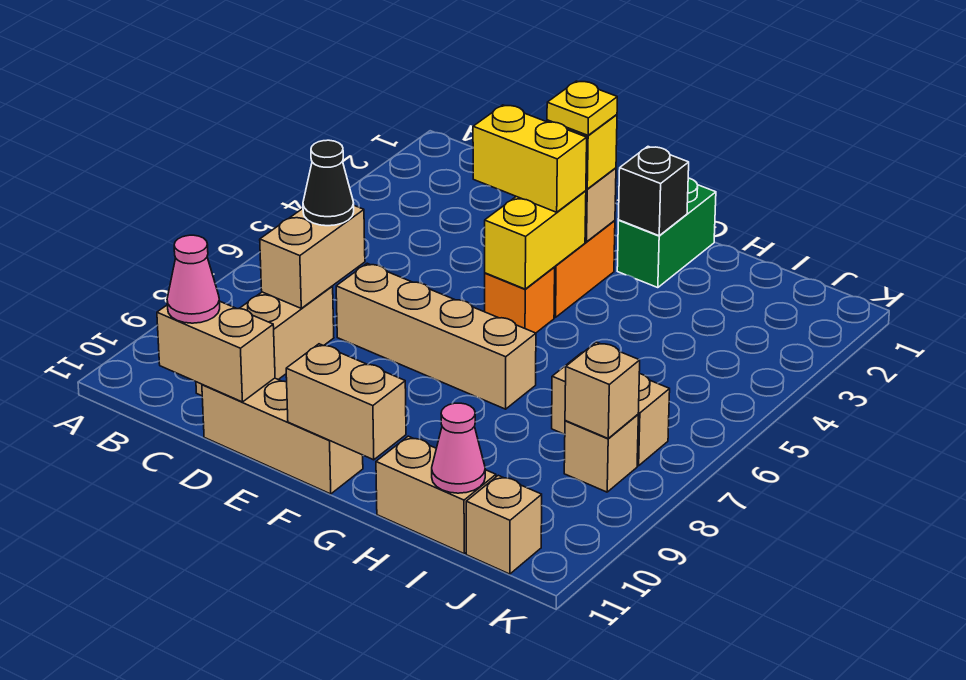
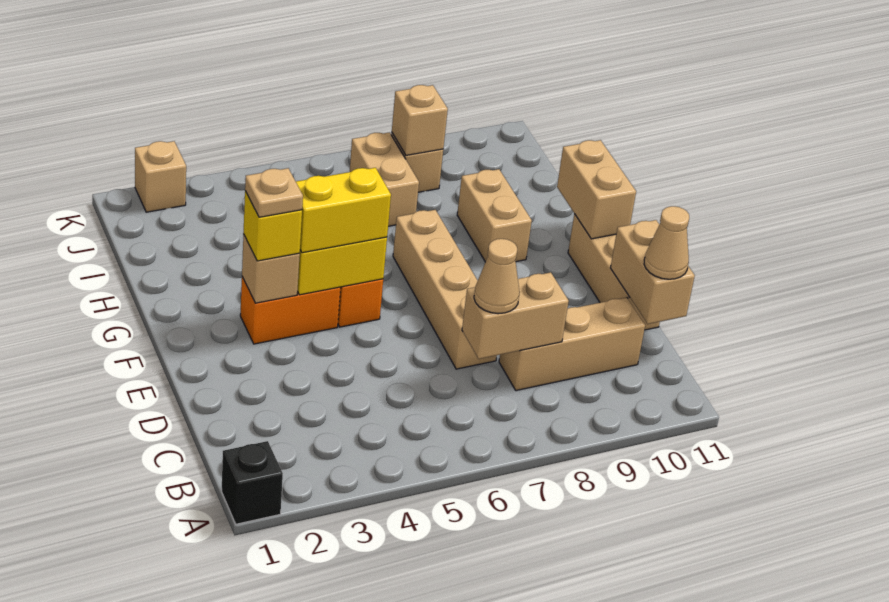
black cone C7 level 3 -> tan cone C7 level 3
pink cone C11 level 3 -> tan cone C11 level 3
yellow brick E4:F4 level 3 -> yellow brick F4:F5 level 3
yellow plate F3 level 4 -> tan plate F3 level 4
green brick G1:G2 level 1 -> none
black brick G2 level 2 -> black brick A1 level 1
tan brick H11:I11 level 1 -> tan brick G9:H9 level 1
pink cone I11 level 2 -> none
tan brick J11 level 1 -> tan brick K2 level 1

